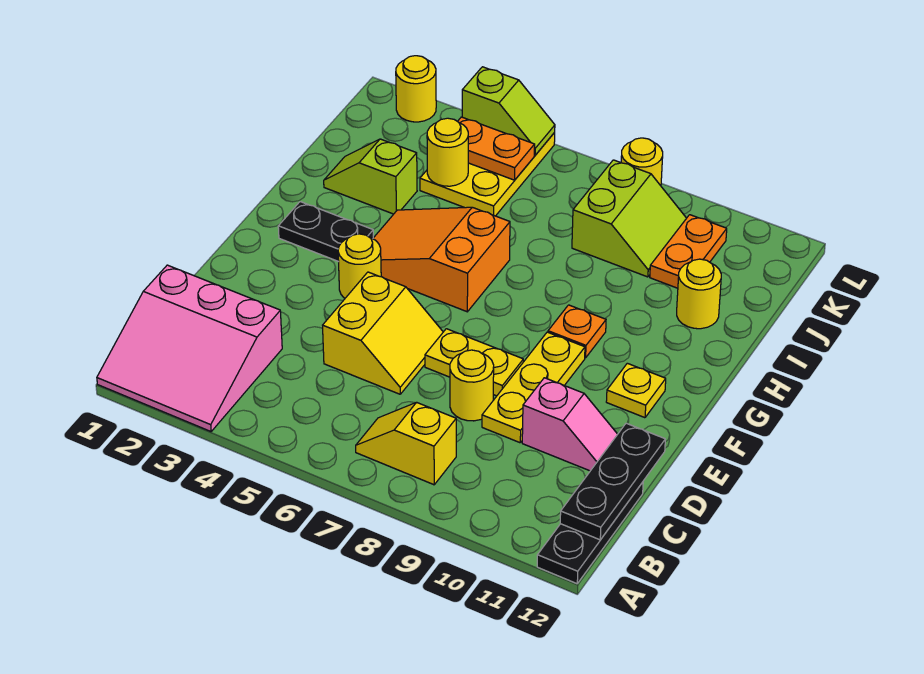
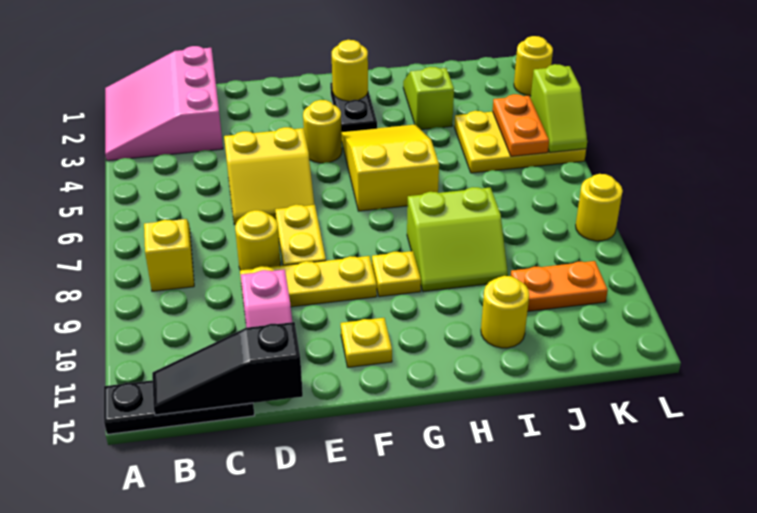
black plate B12:D12 level 2 -> black slope B12:D12 level 2 top D
orange slope G4:H6 level 1 top 6 -> yellow slope G4:H6 level 1 top 6
orange plate G9 level 1 -> yellow plate G9 level 1
yellow round brick J4 level 2 -> yellow round brick G2 level 2
lime slope J8:K9 level 1 top 8 -> lime slope H8:I9 level 1 top 8

